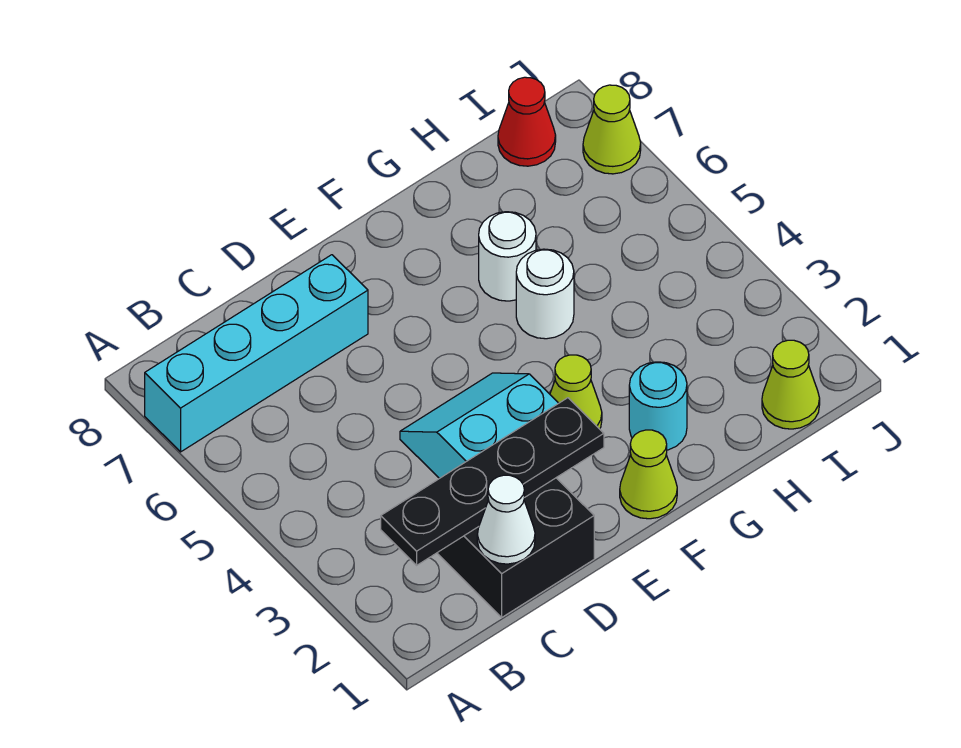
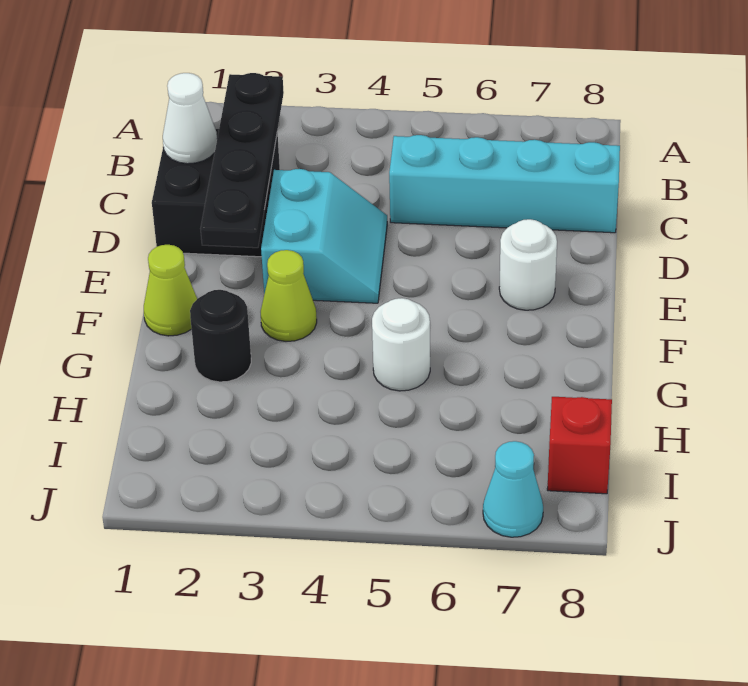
cyan brick A7:D7 level 1 -> cyan brick C5:C8 level 1
cyan round brick G2 level 1 -> black round brick G2 level 1
white round brick G6 level 1 -> white round brick E7 level 1
lime cone I1 level 1 -> none
red cone I8 level 1 -> red brick I8 level 1
lime cone J7 level 1 -> cyan cone J7 level 1

